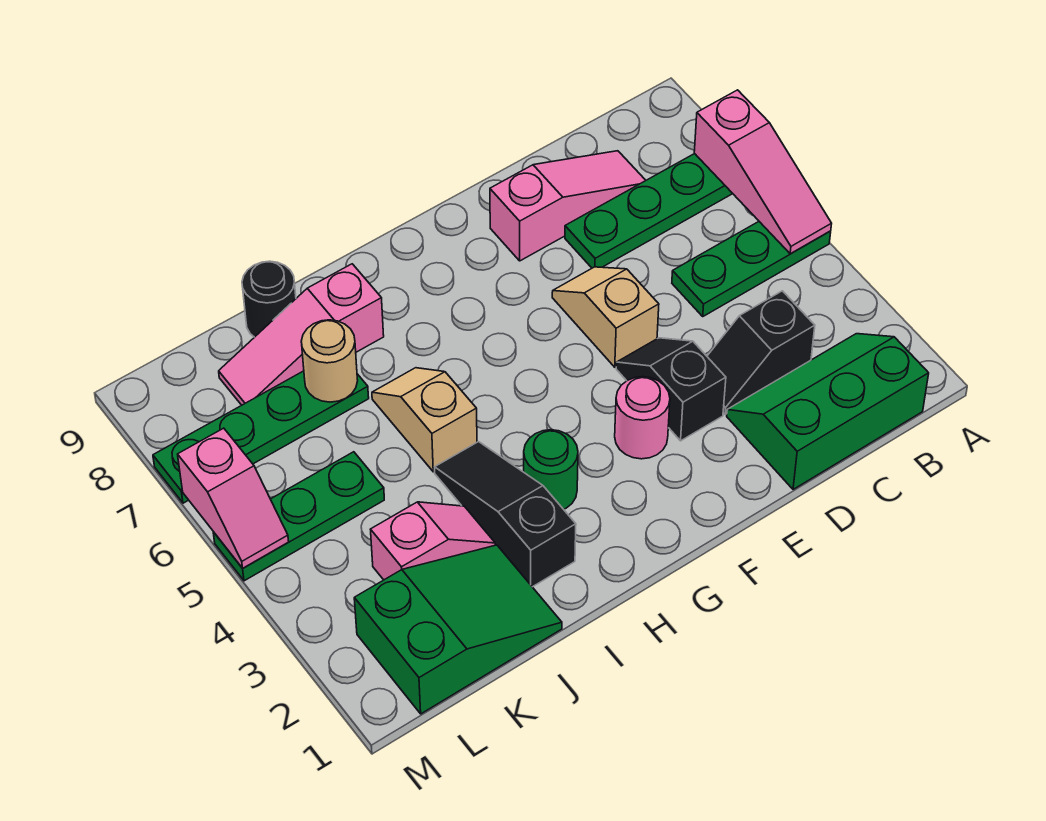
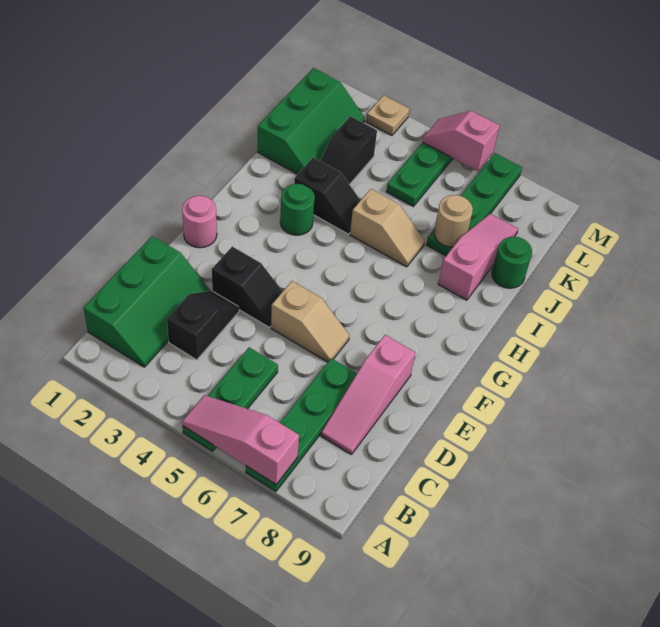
pink round brick F3 level 1 -> pink round brick F1 level 1
black slope I2:I4 level 1 top 2 -> black slope I3:I4 level 1 top 3
green slope J1:L2 level 1 top L -> green slope J1:L2 level 1 top 1
pink slope J3:K3 level 1 top K -> black slope J3:K3 level 1 top K
black round brick J9 level 1 -> green round brick J9 level 1
none -> tan plate M3 level 1

